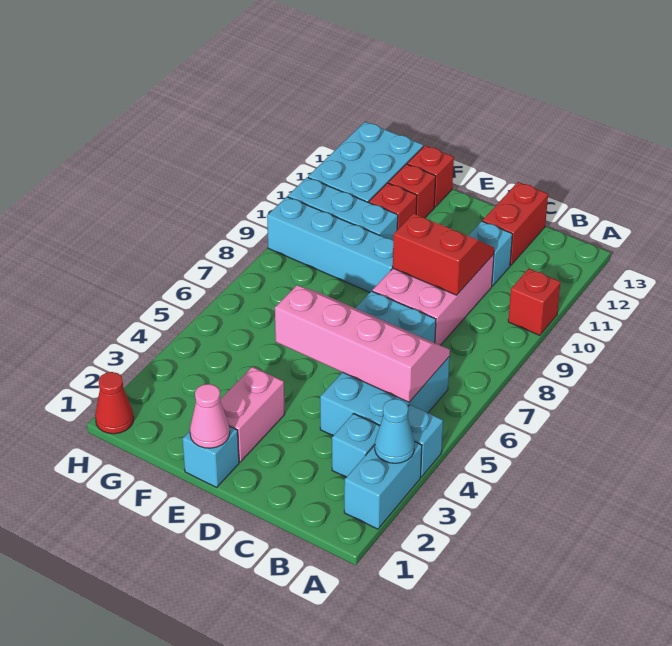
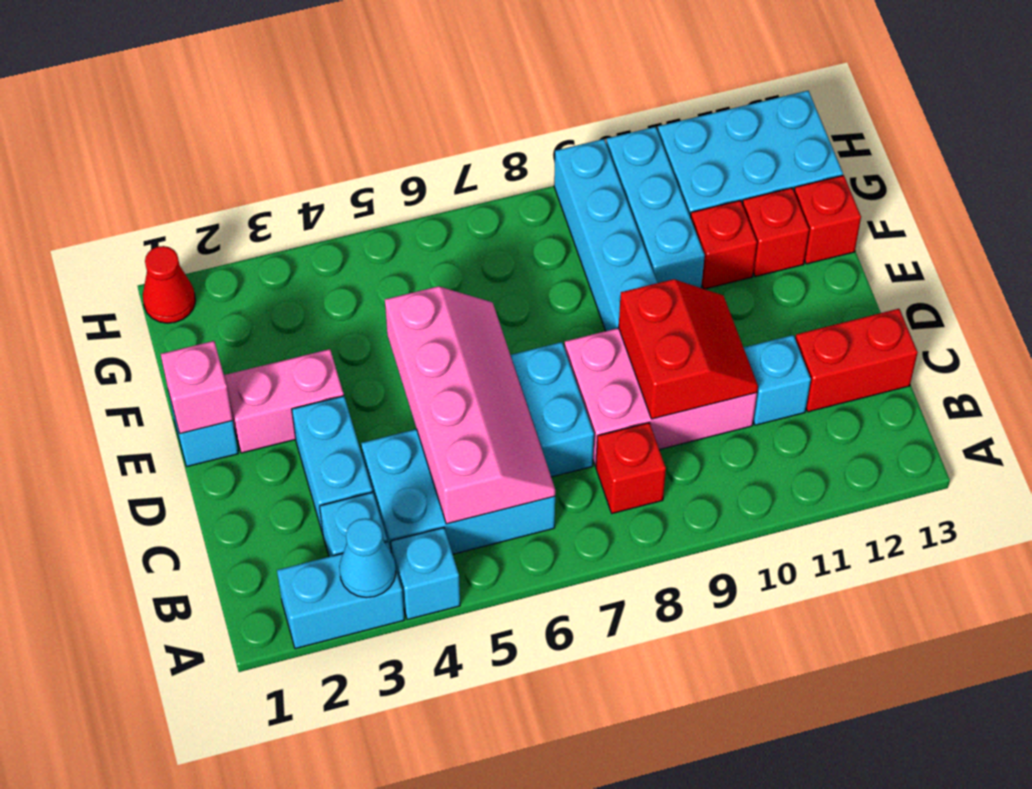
red brick A10 level 1 -> red brick B8 level 1
none -> cyan brick C3:D3 level 1
pink cone E1 level 2 -> pink brick E1 level 2

